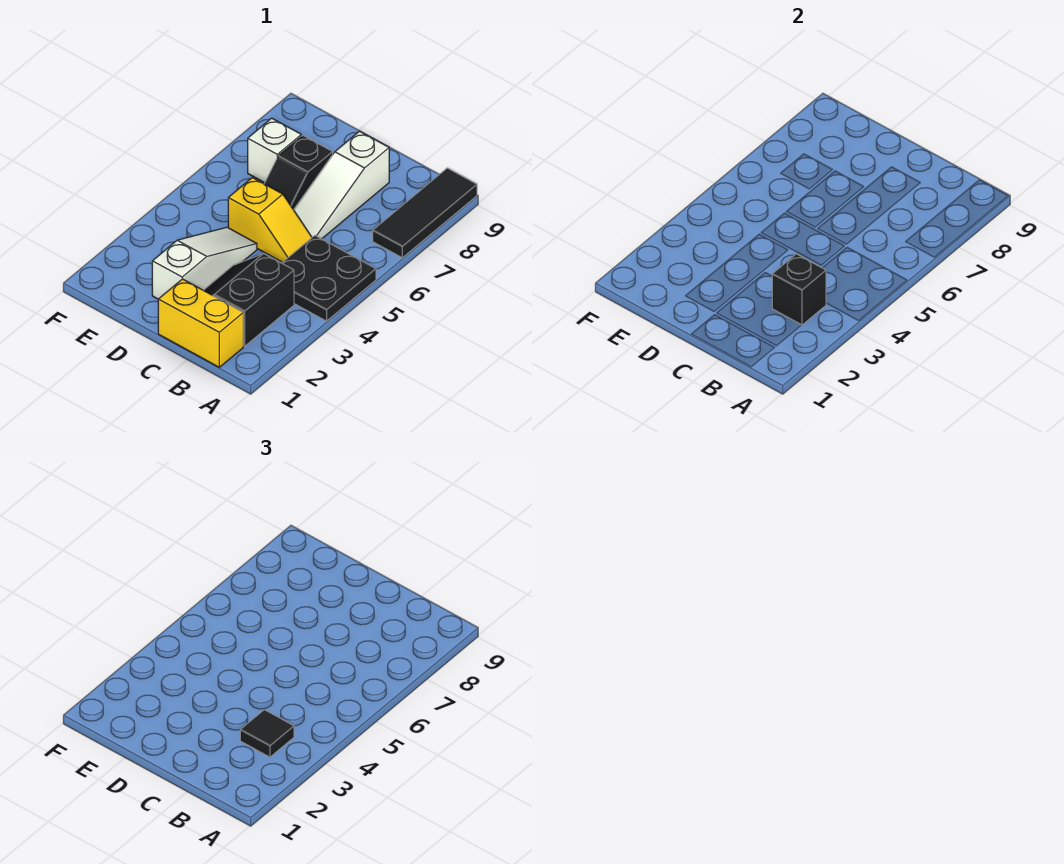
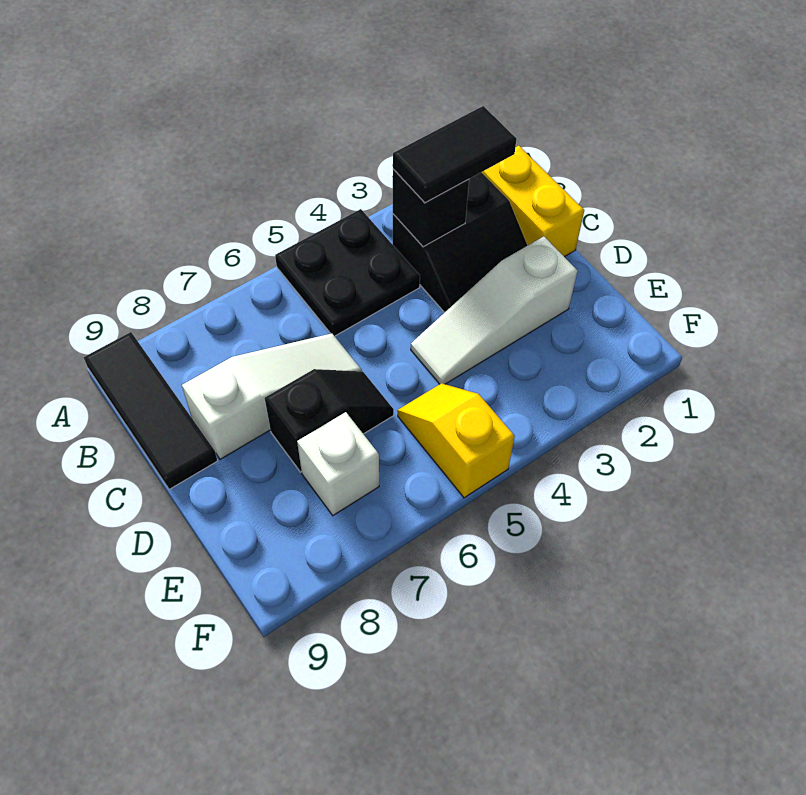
black tile A7:A9 level 1 -> black tile A9:C9 level 1
black tile B3 level 3 -> black tile B2:B3 level 3
yellow slope C5:D5 level 1 top D -> yellow slope E5:F5 level 1 top F

